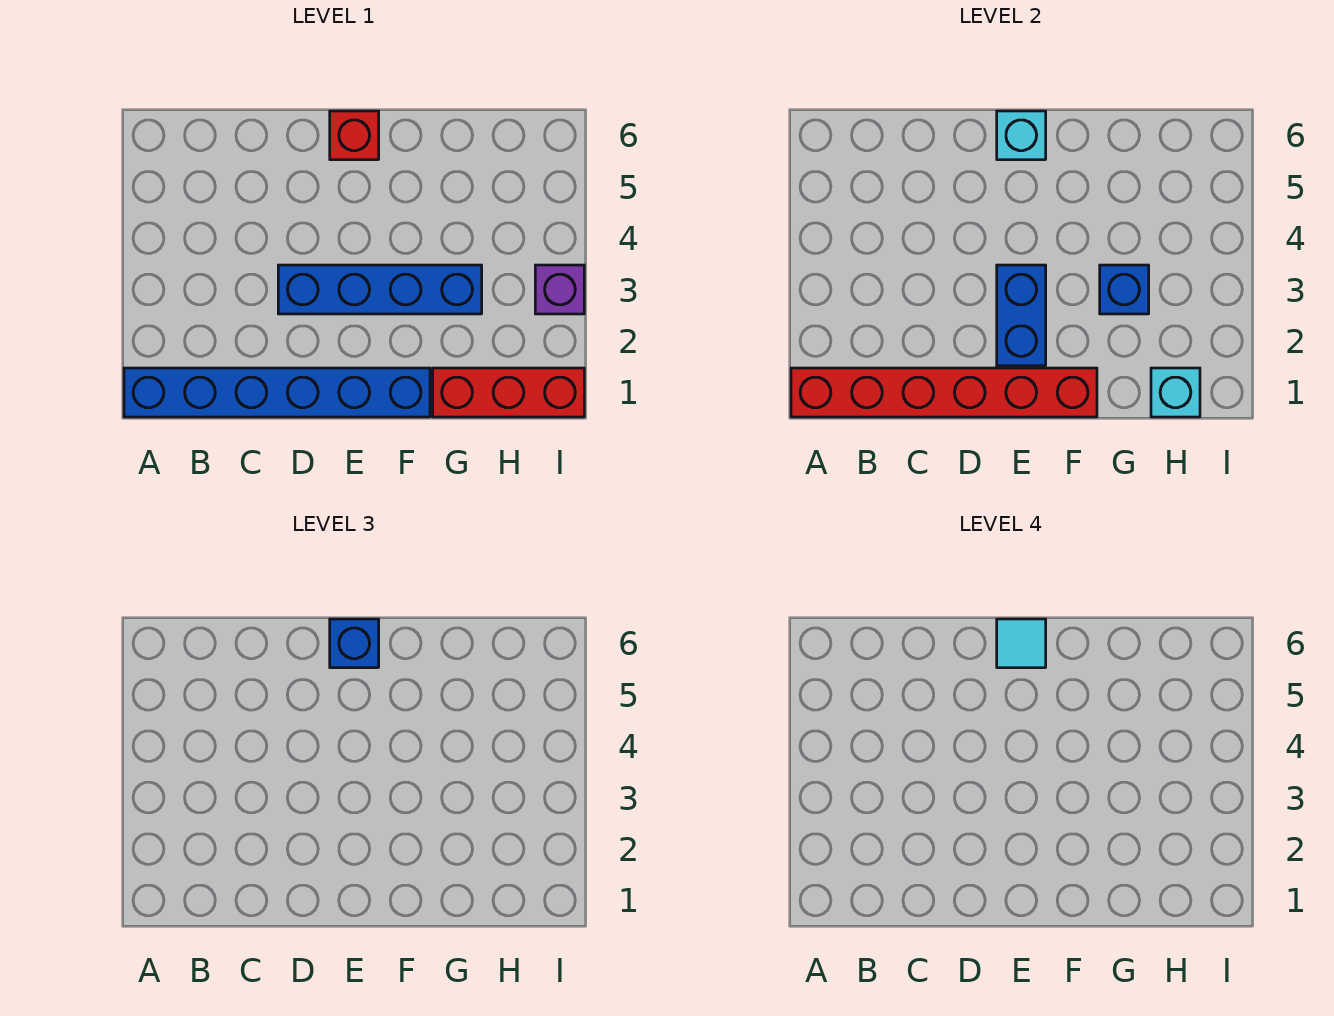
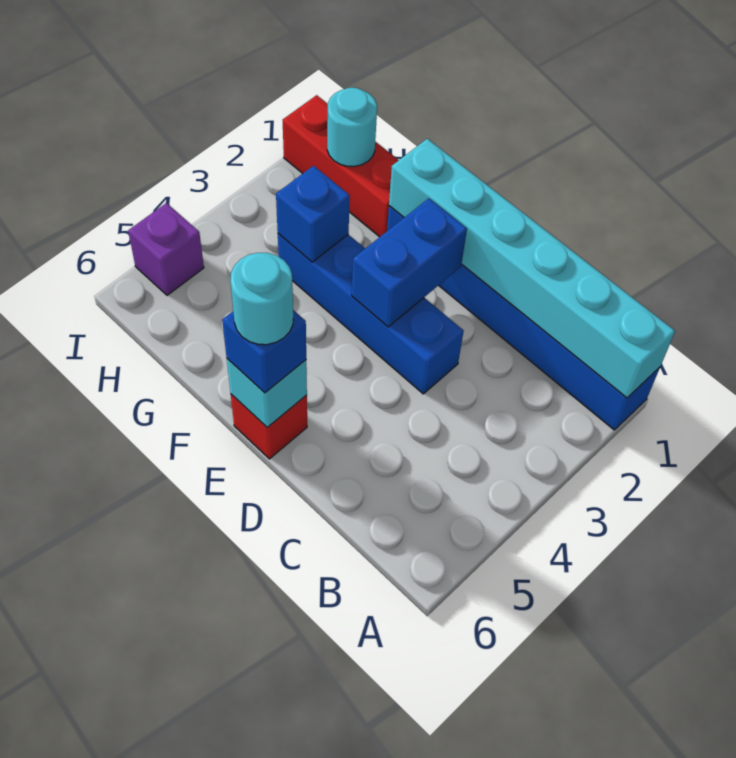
red brick A1:F1 level 2 -> cyan brick A1:F1 level 2
cyan tile E6 level 4 -> cyan round brick E6 level 4
cyan brick H1 level 2 -> cyan round brick H1 level 2
purple brick I3 level 1 -> purple brick I5 level 1

